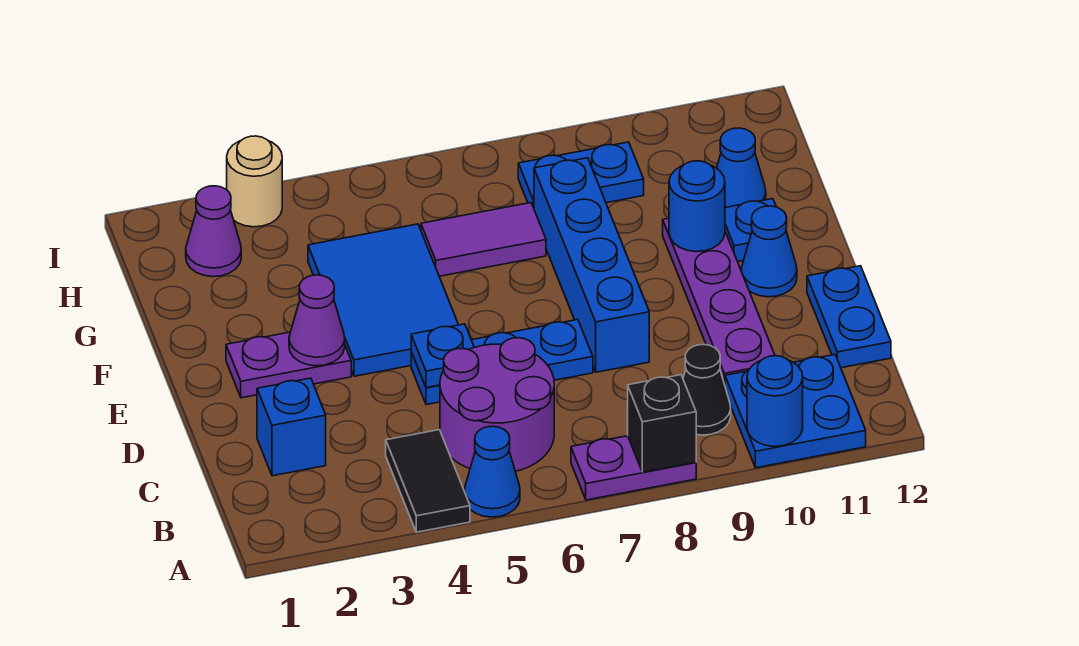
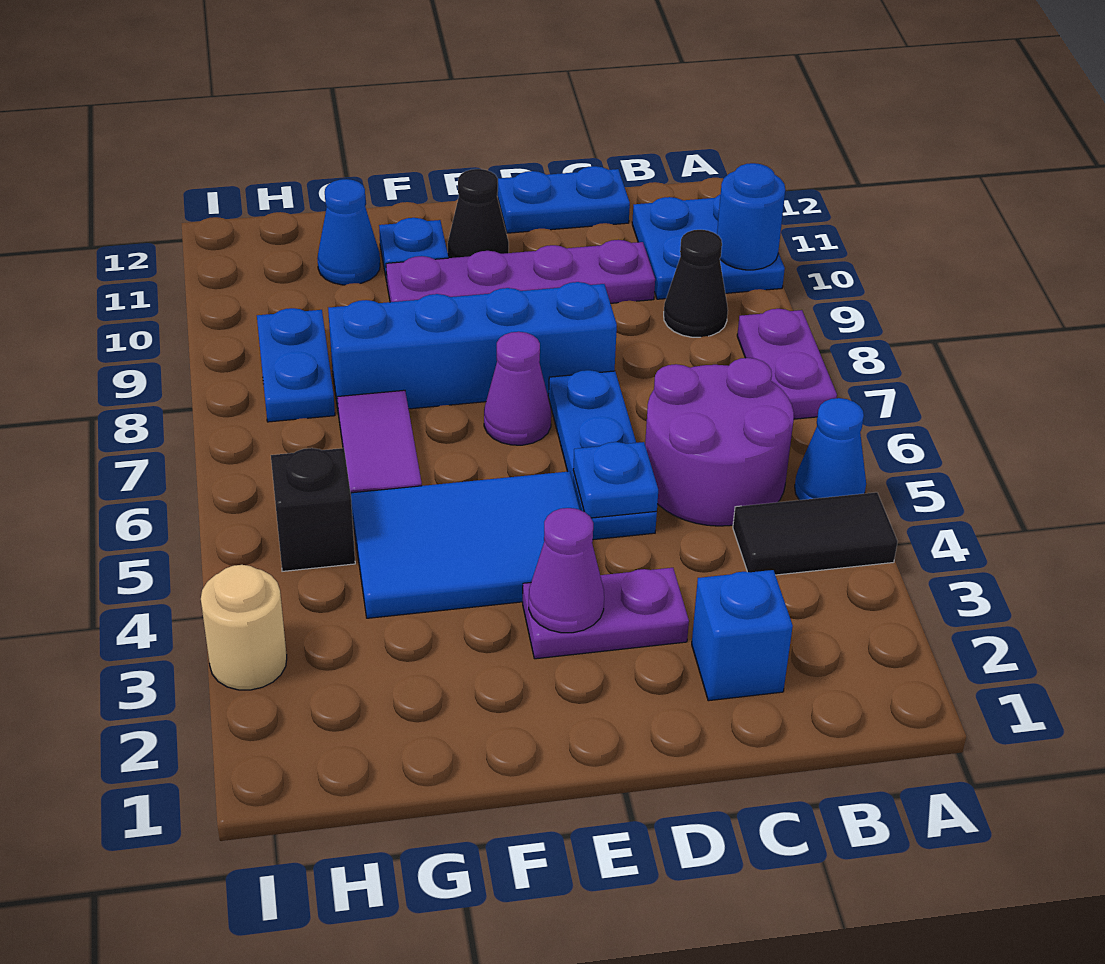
black brick A8 level 2 -> black brick H5 level 1
purple plate E2:E3 level 1 -> purple plate D3:E3 level 1
blue cone E11 level 1 -> black cone E11 level 1
blue round brick F10 level 2 -> none
purple cone H2 level 1 -> purple cone E7 level 1

